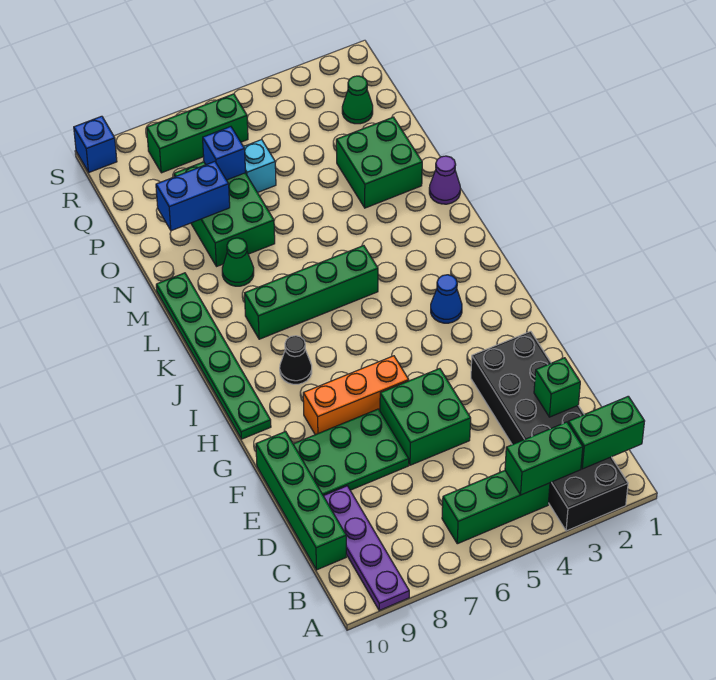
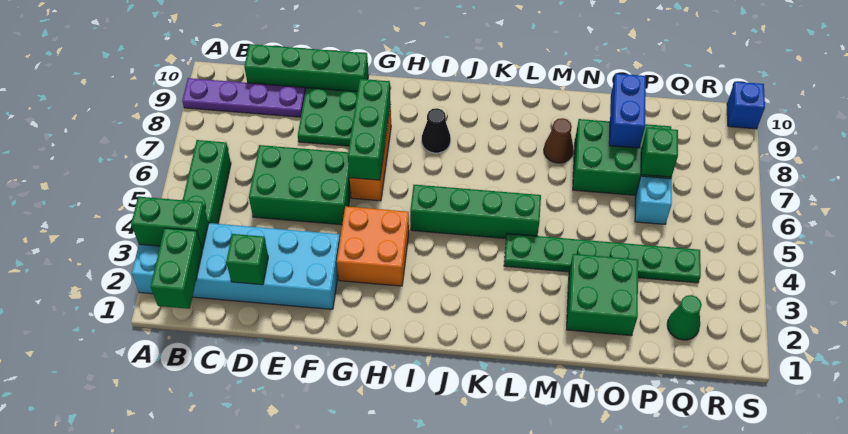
black brick A2:F3 level 1 -> cyan brick A2:F3 level 1
green brick B3:B4 level 2 -> green brick A3:B3 level 2
green brick E5:F6 level 1 -> green brick D5:F6 level 1
green plate E7:F9 level 1 -> green plate E8:F9 level 1
none -> orange brick G3:H4 level 1
green plate H10:M10 level 1 -> green plate L4:Q4 level 1
blue cone I3 level 1 -> none
green brick K5:K8 level 1 -> green brick I5:L5 level 1
purple cone M1 level 1 -> none
green cone M8 level 1 -> brown cone M8 level 1
blue brick P7 level 2 -> green brick P7 level 2
green brick R6:R8 level 1 -> green brick G6:G8 level 2

